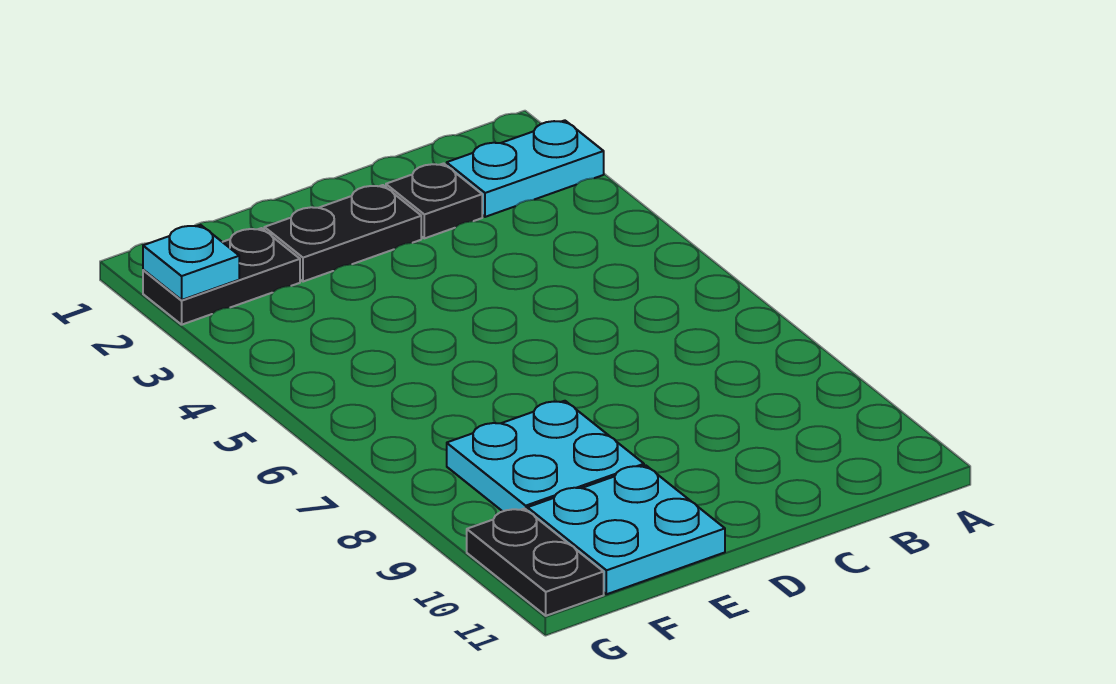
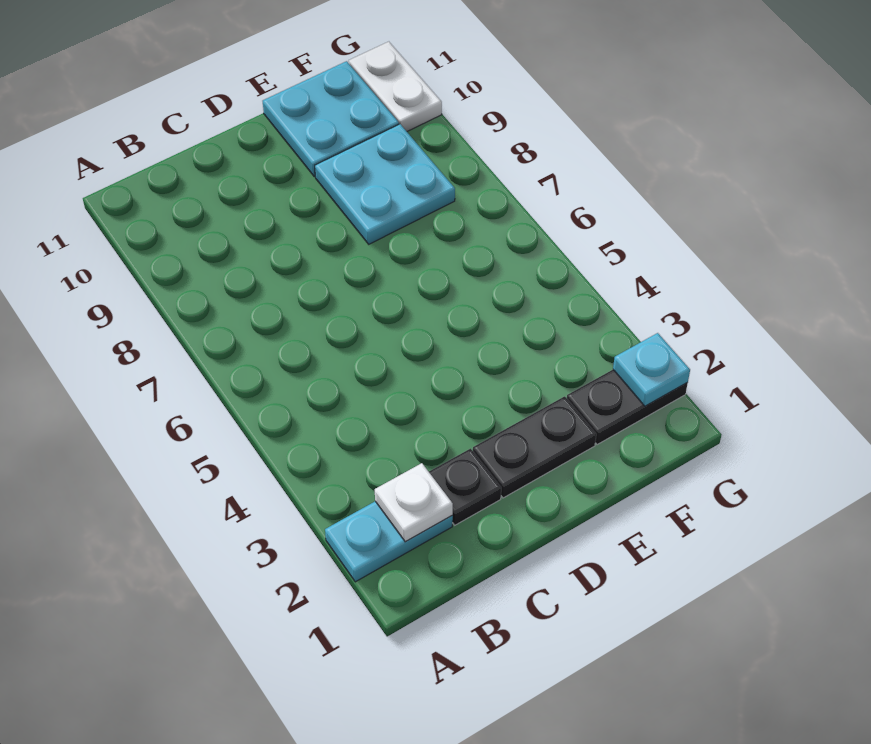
none -> white plate B2 level 2
black plate G10:G11 level 1 -> white plate G10:G11 level 1

